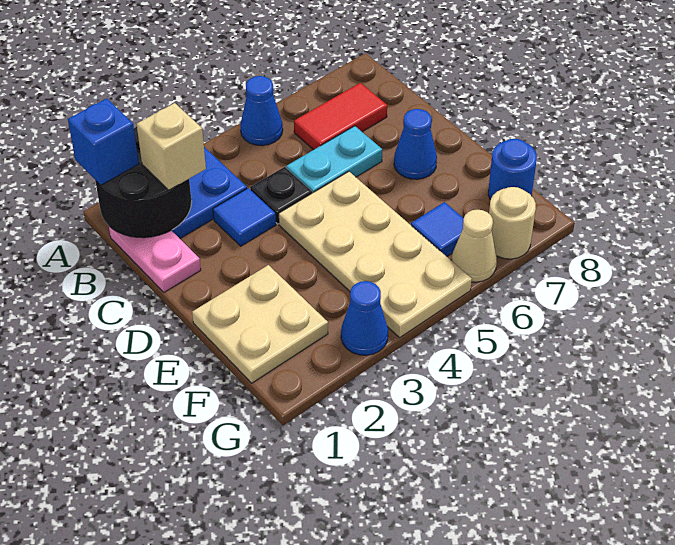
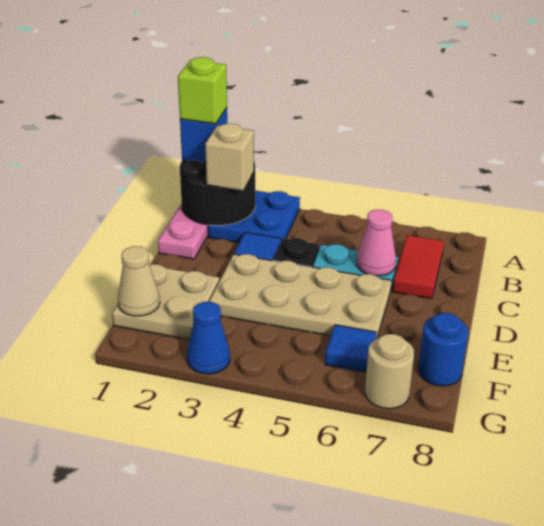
none -> lime brick A1 level 4
blue cone A5 level 1 -> none
red tile B6:B7 level 1 -> red tile B7:C7 level 1
none -> pink cone C6 level 2
tan plate D4:G5 level 1 -> tan plate D3:E6 level 1
blue cone D7 level 1 -> none
tan cone G6 level 1 -> tan cone F1 level 2

